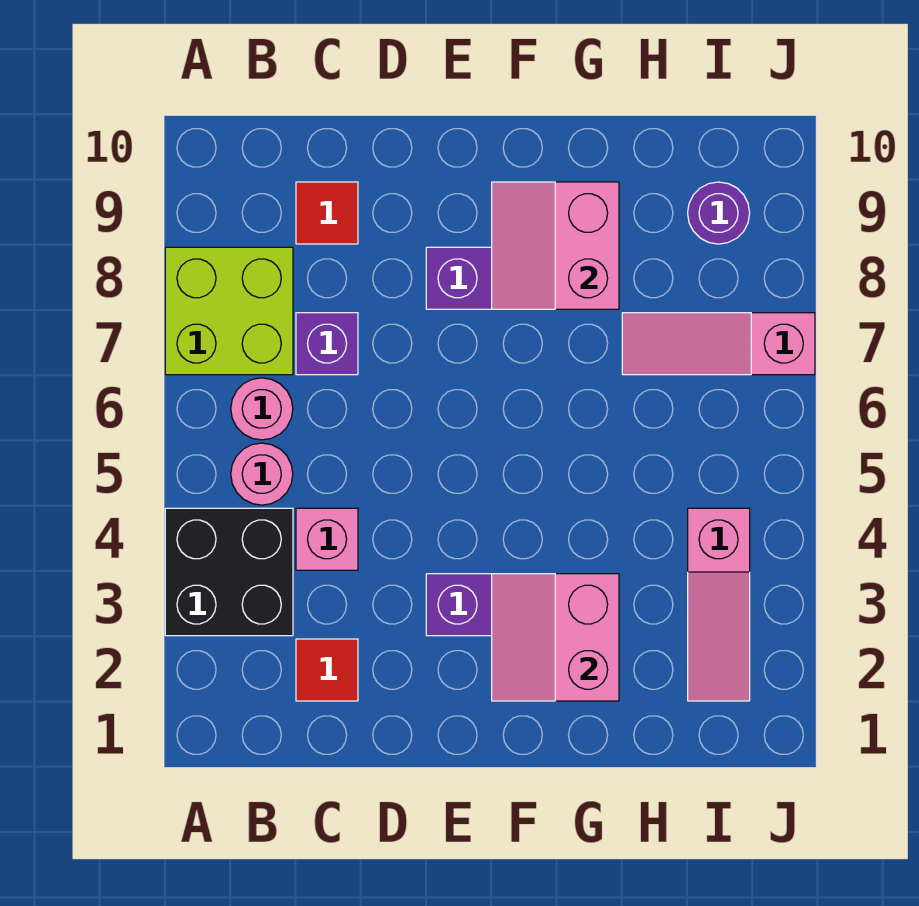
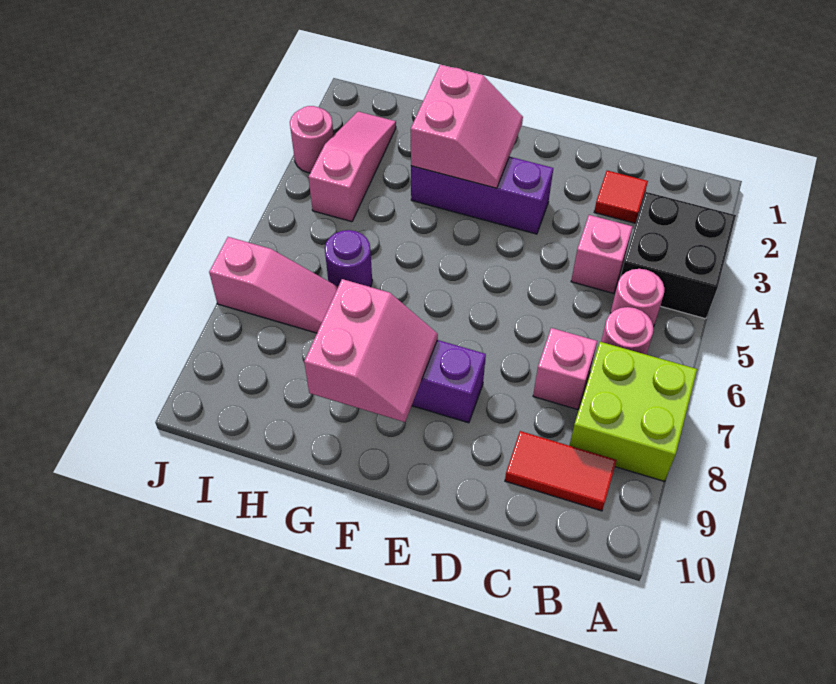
purple brick C7 level 1 -> pink brick C7 level 1
red tile C9 level 1 -> red tile B9:C9 level 1
purple round brick I9 level 1 -> purple round brick H6 level 1
none -> pink round brick J3 level 1

